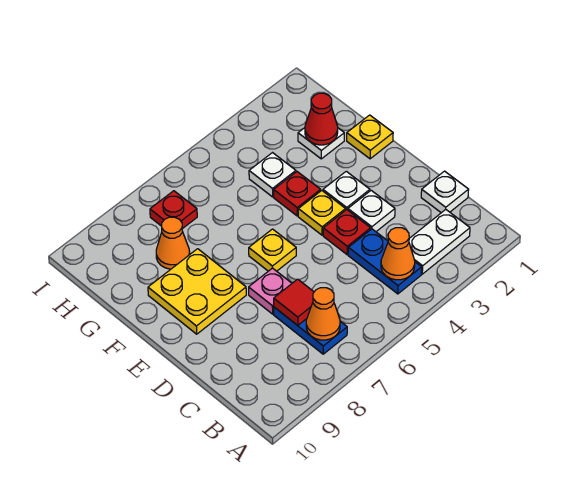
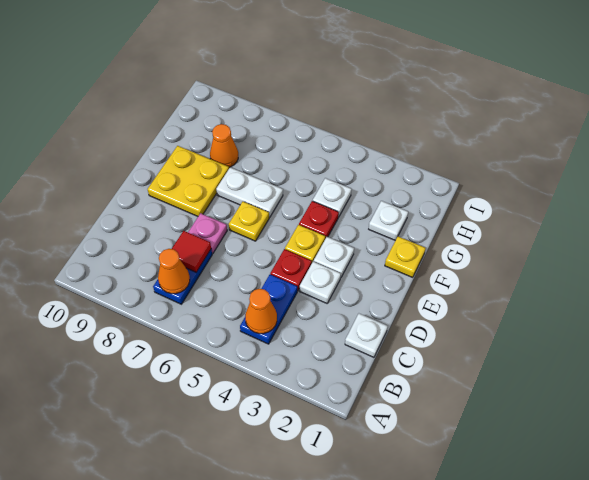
white plate B2:B3 level 1 -> white plate F6:F7 level 1
red cone G2 level 2 -> none
red plate H7 level 1 -> none

